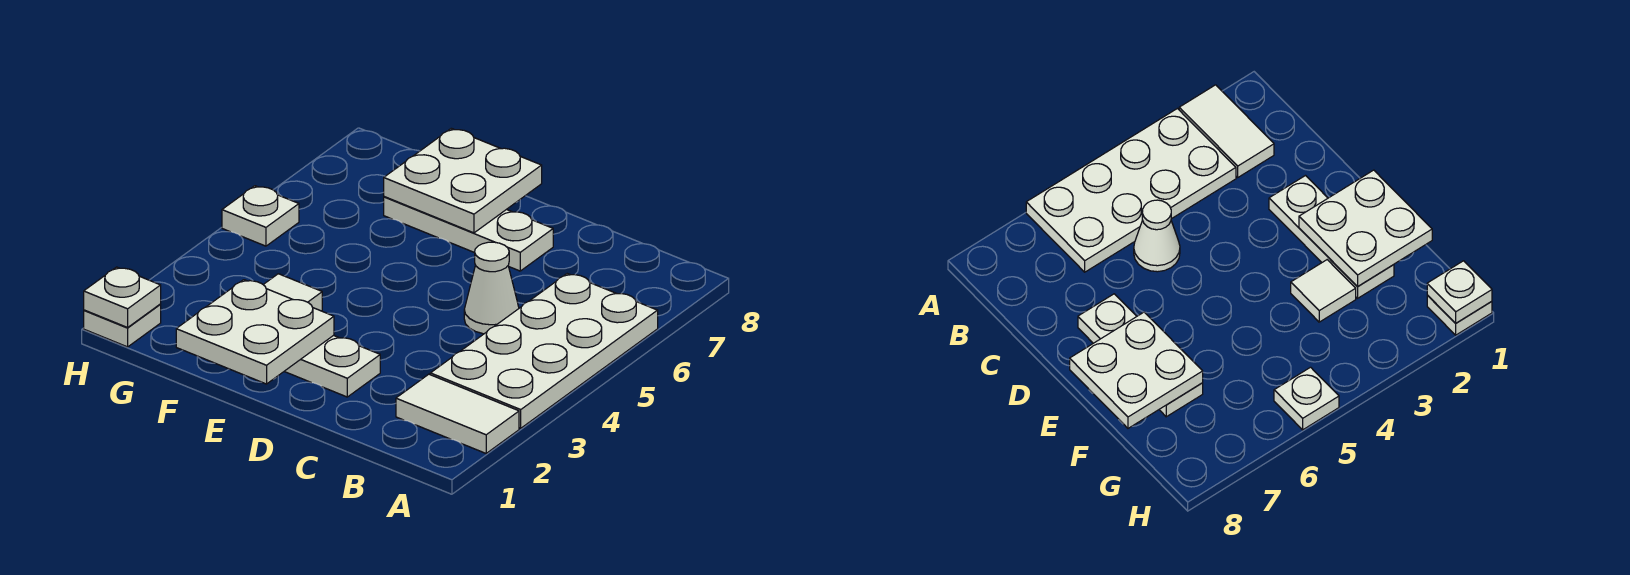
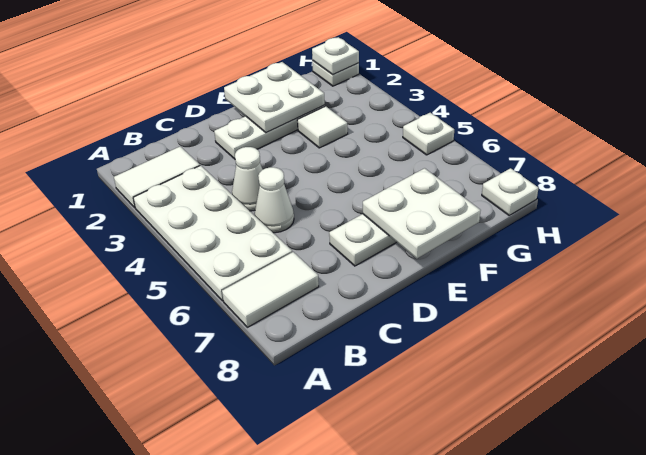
none -> white tile A7:B7 level 1
none -> white cone C4 level 1
none -> white plate H8 level 1

